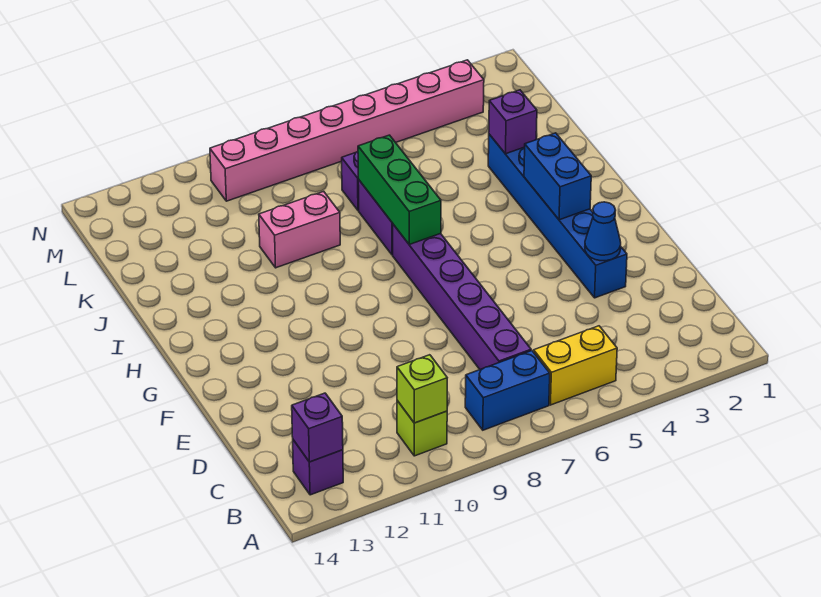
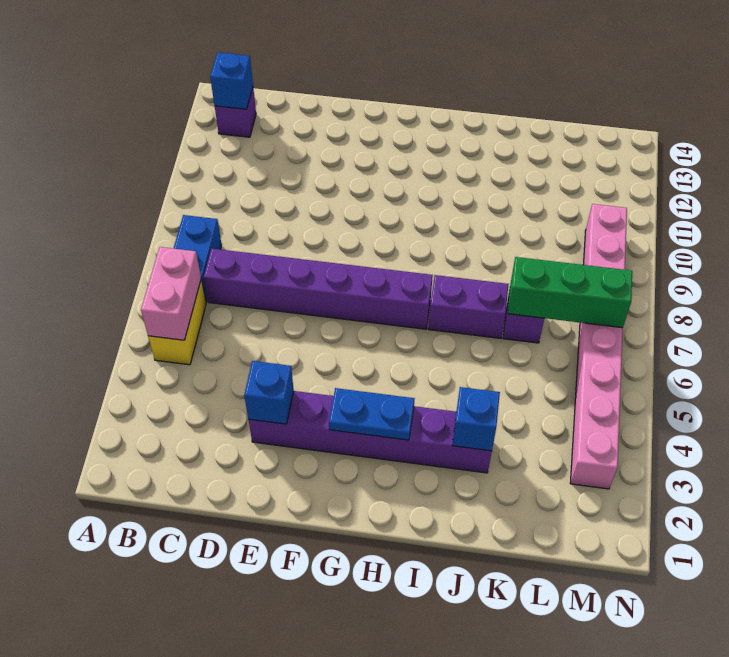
lime brick B10 level 1 -> none
lime brick B10 level 2 -> none
purple brick B13 level 2 -> blue brick B13 level 2
blue brick E3:J3 level 1 -> purple brick E3:J3 level 1
blue cone E3 level 2 -> blue brick E3 level 2
blue brick G3:H3 level 2 -> blue plate G3:H3 level 2
green brick H7:J7 level 2 -> green brick K7:M7 level 2
purple brick J3 level 2 -> blue brick J3 level 2
pink brick J9:J10 level 1 -> pink brick B5:B6 level 2

